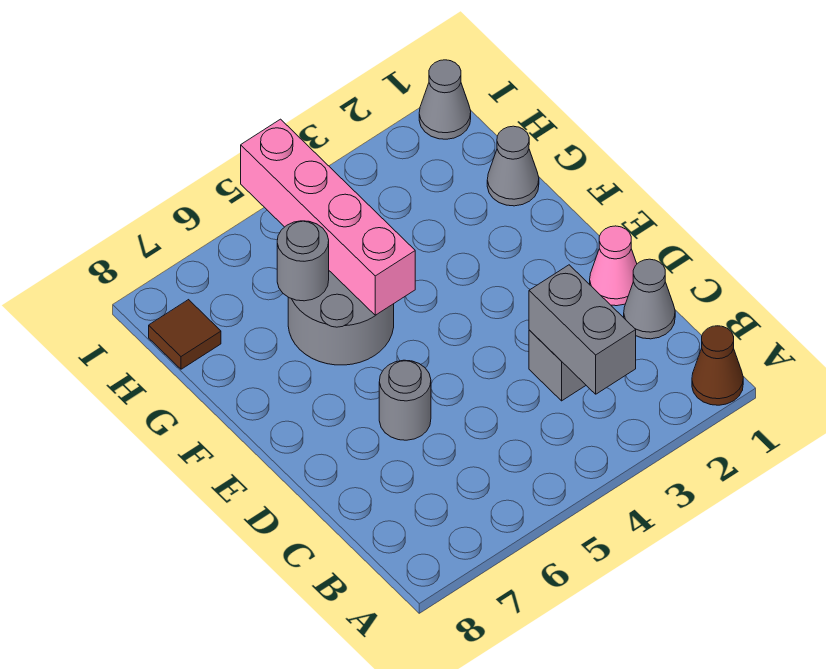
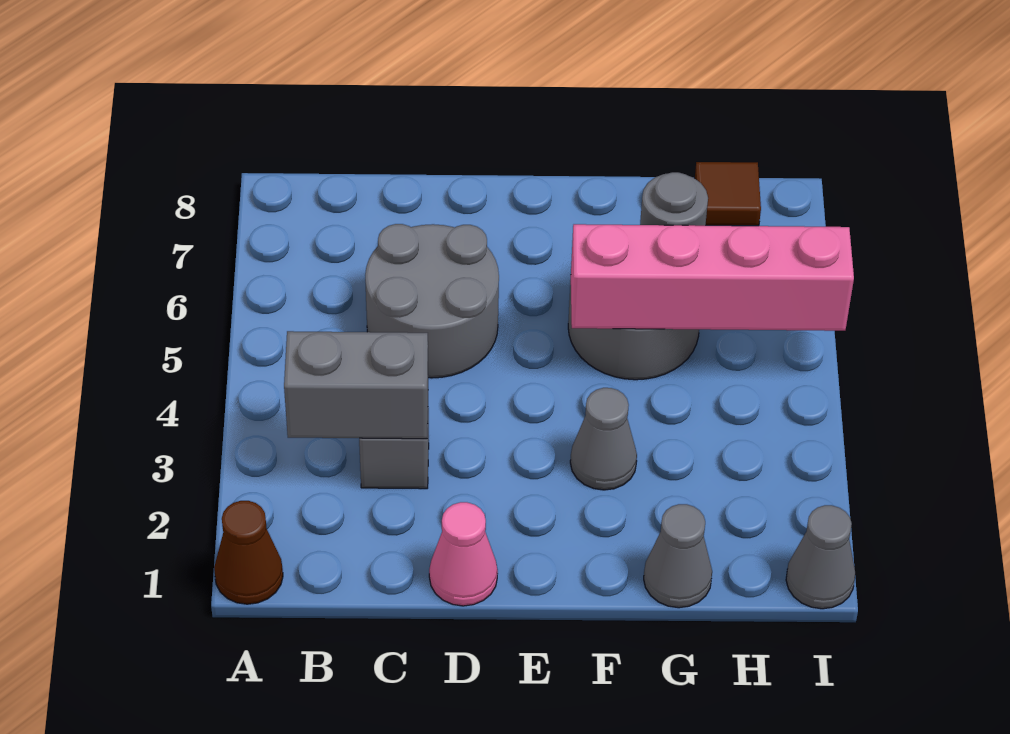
grey cone C1 level 1 -> grey cone F3 level 1
grey round brick D6 level 1 -> grey round brick C5:D6 level 1

